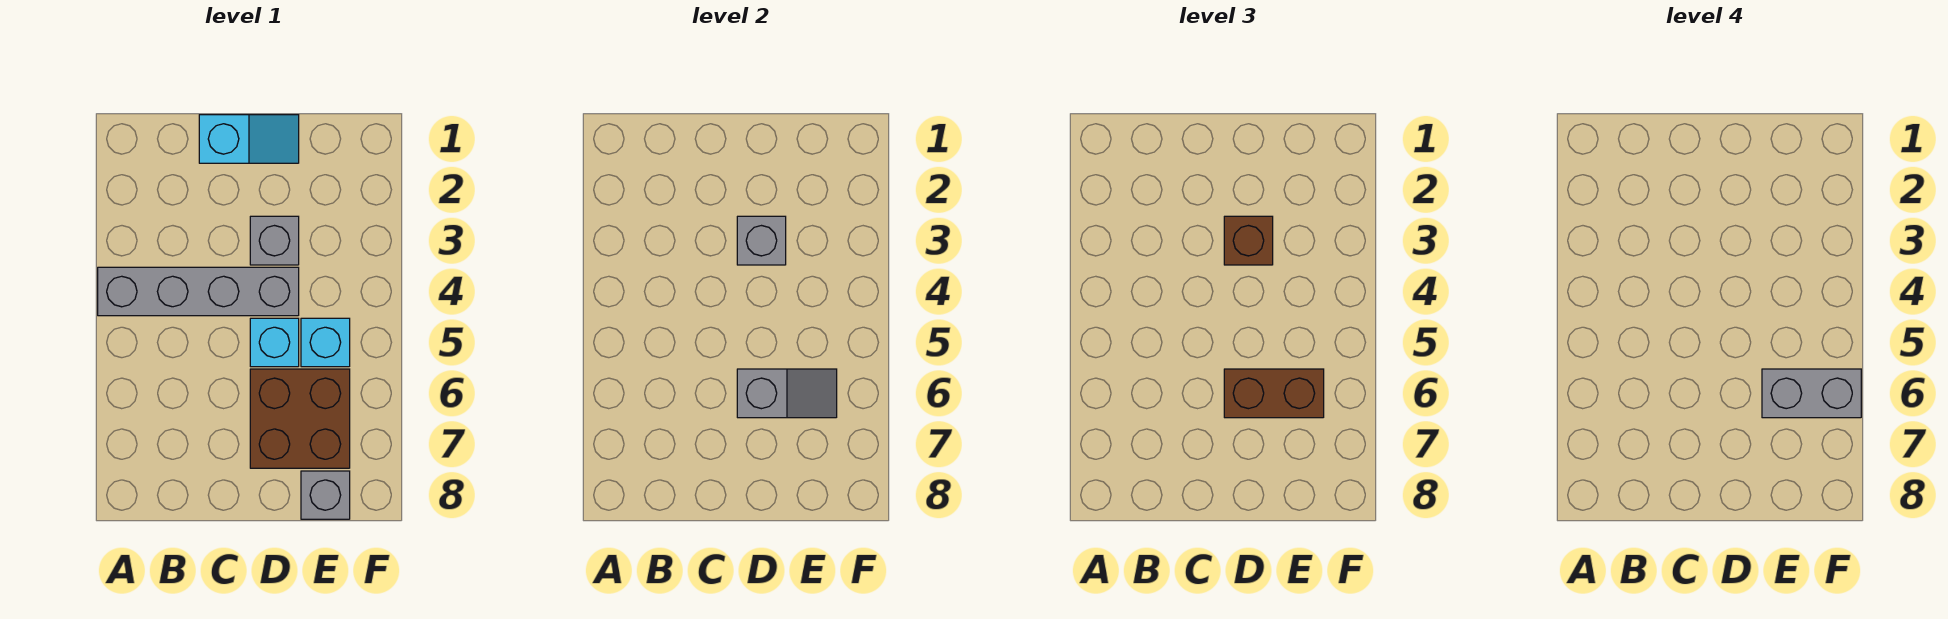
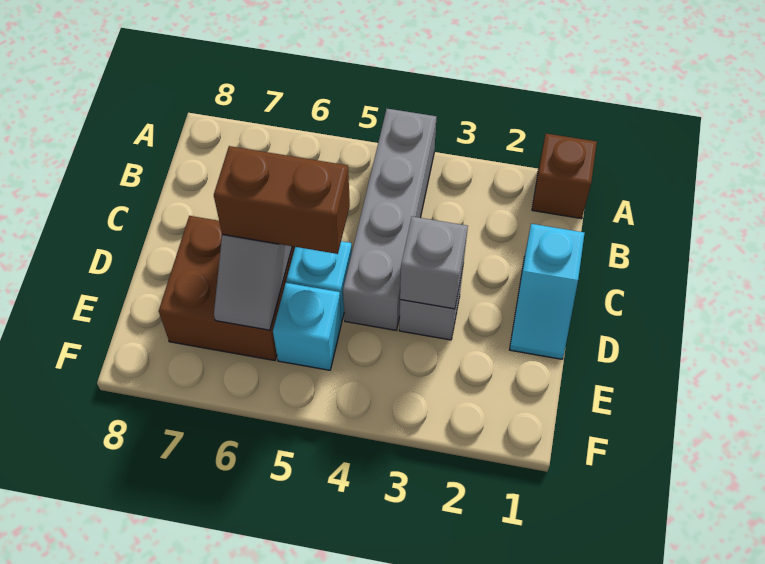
brown brick D3 level 3 -> brown brick A1 level 1
brown brick D6:E6 level 3 -> brown brick D5:D6 level 3
grey brick E6:F6 level 4 -> none
grey brick E8 level 1 -> none

